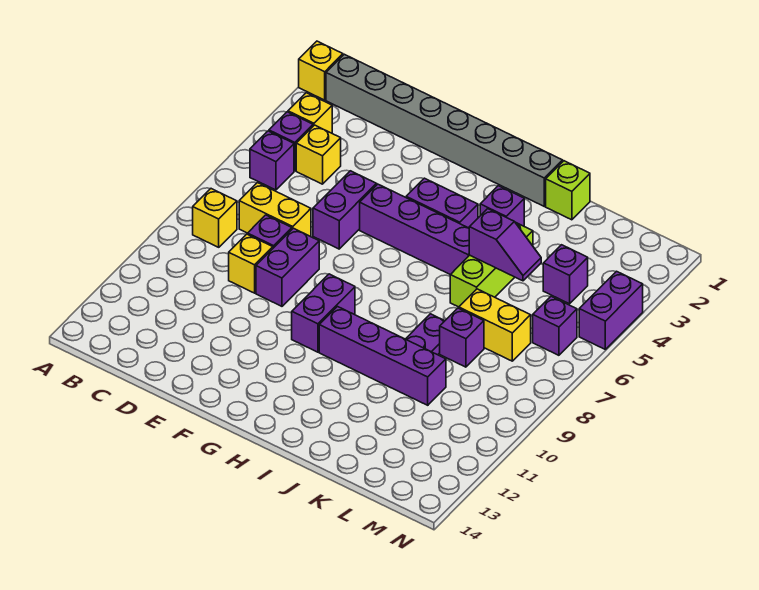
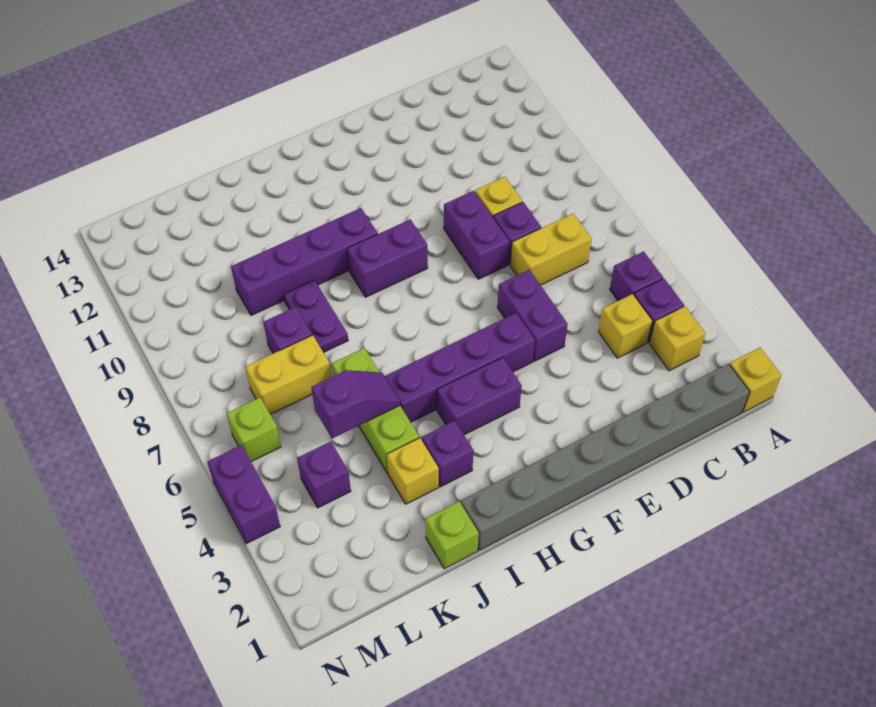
yellow brick B8 level 1 -> yellow brick J3 level 1
purple brick G9:G10 level 1 -> purple brick G9:H9 level 1
purple slope J5:K5 level 2 top J -> purple slope J5:K5 level 2 top K
purple brick M6 level 1 -> lime brick M6 level 1

